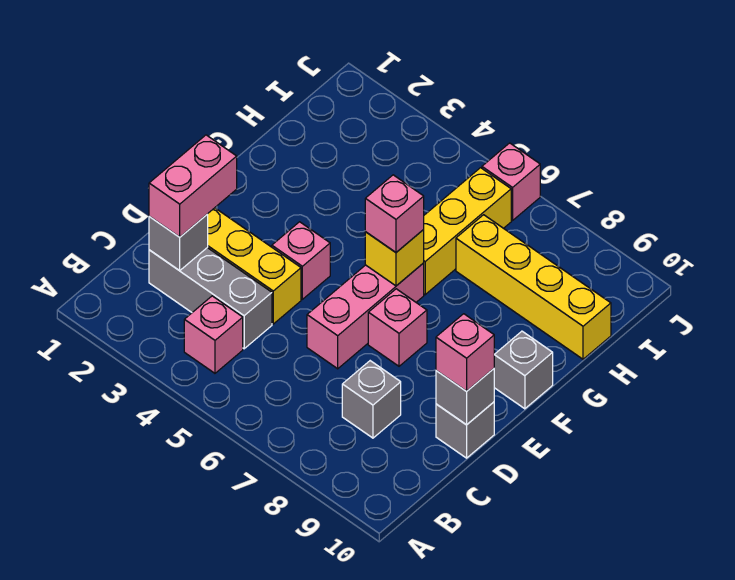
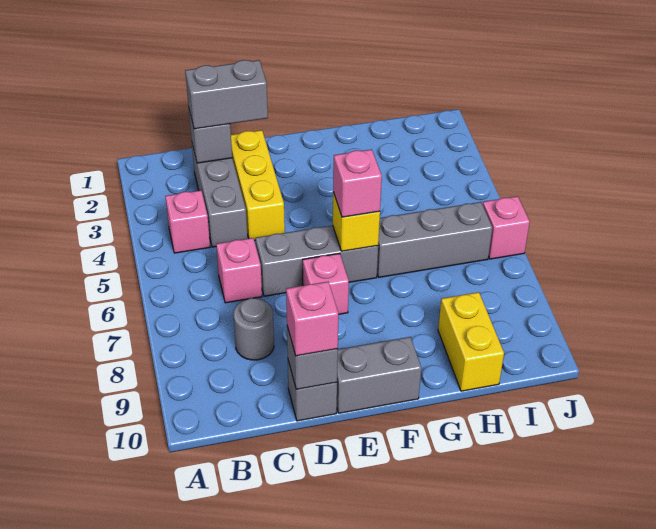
pink brick C2:D2 level 3 -> grey brick C2:D2 level 3
grey brick C8 level 1 -> grey round brick C8 level 1
pink brick D6:F6 level 1 -> grey brick D6:F6 level 1
pink brick E4 level 1 -> pink brick C6 level 1
grey brick F10 level 1 -> grey brick E10:F10 level 1
yellow brick G6:I6 level 1 -> grey brick G6:I6 level 1
yellow brick H7:H10 level 1 -> yellow brick H9:H10 level 1

